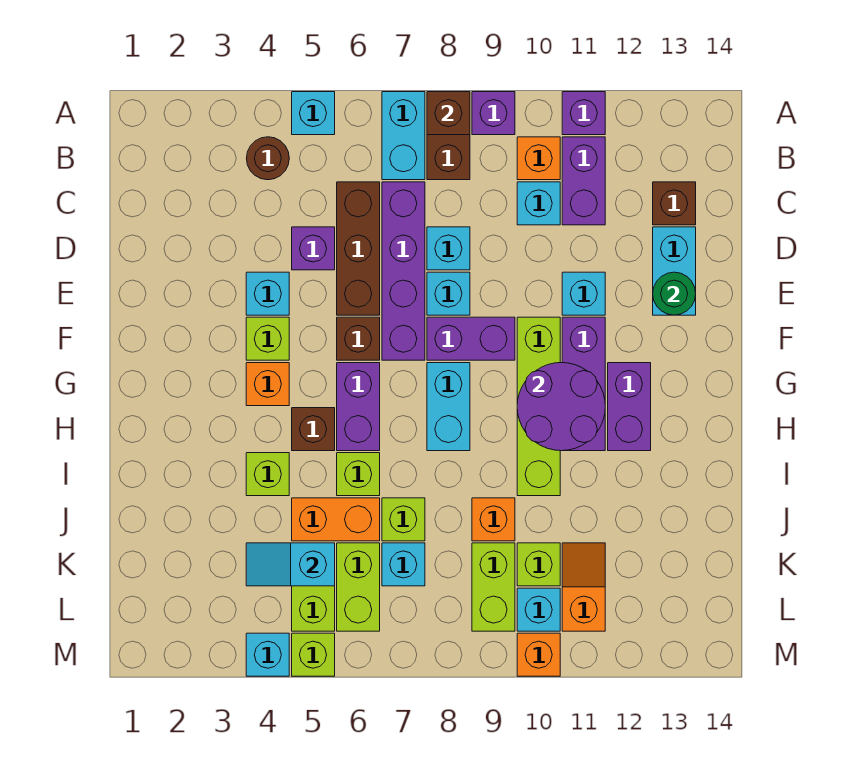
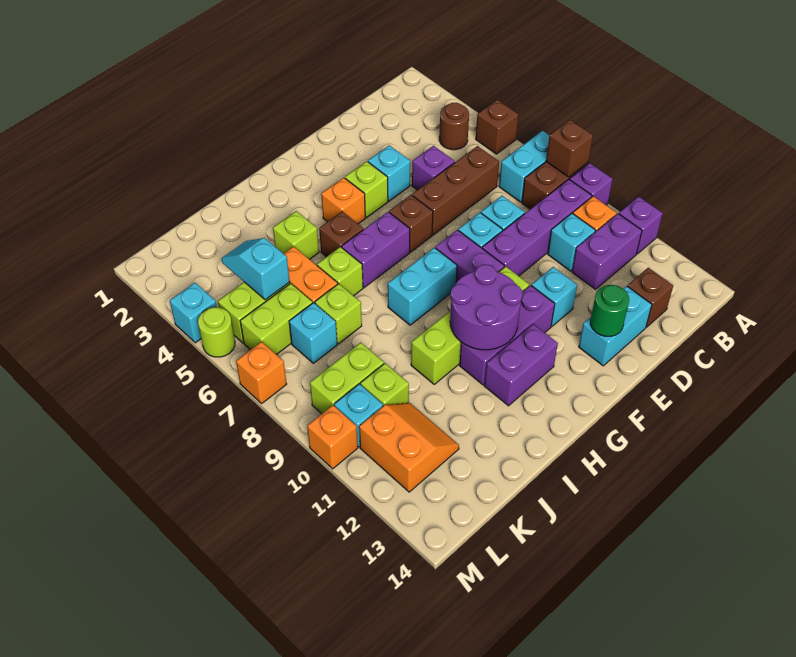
cyan brick A5 level 1 -> brown brick A5 level 1
purple brick C7:F7 level 1 -> purple brick B9:E9 level 1
orange brick J9 level 1 -> orange brick M7 level 1
orange slope K11:L11 level 1 top L -> orange slope K11:L12 level 1 top L
lime brick M5 level 1 -> lime round brick M5 level 1

